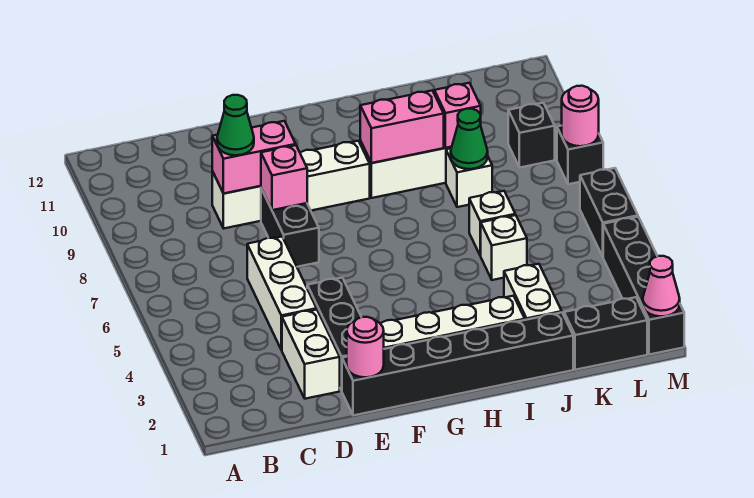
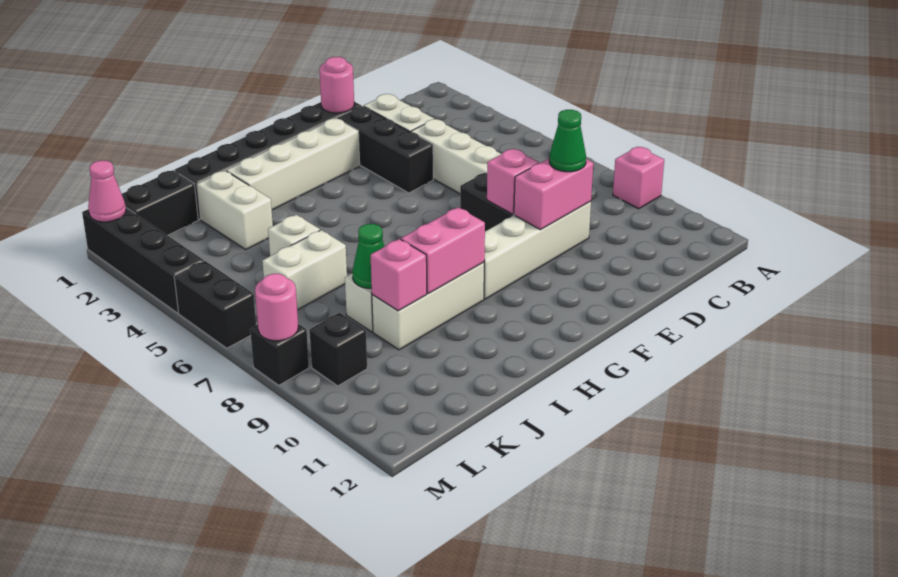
none -> pink brick A9 level 1
white brick J6 level 1 -> white brick J6:K6 level 1

